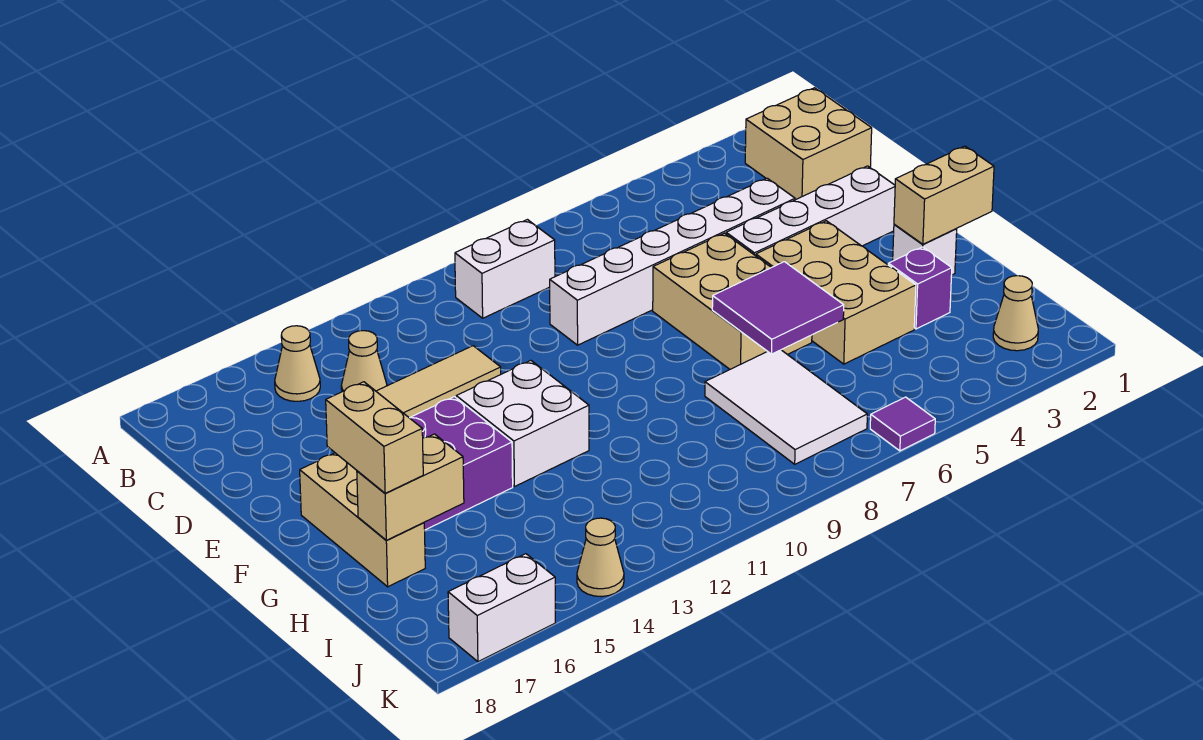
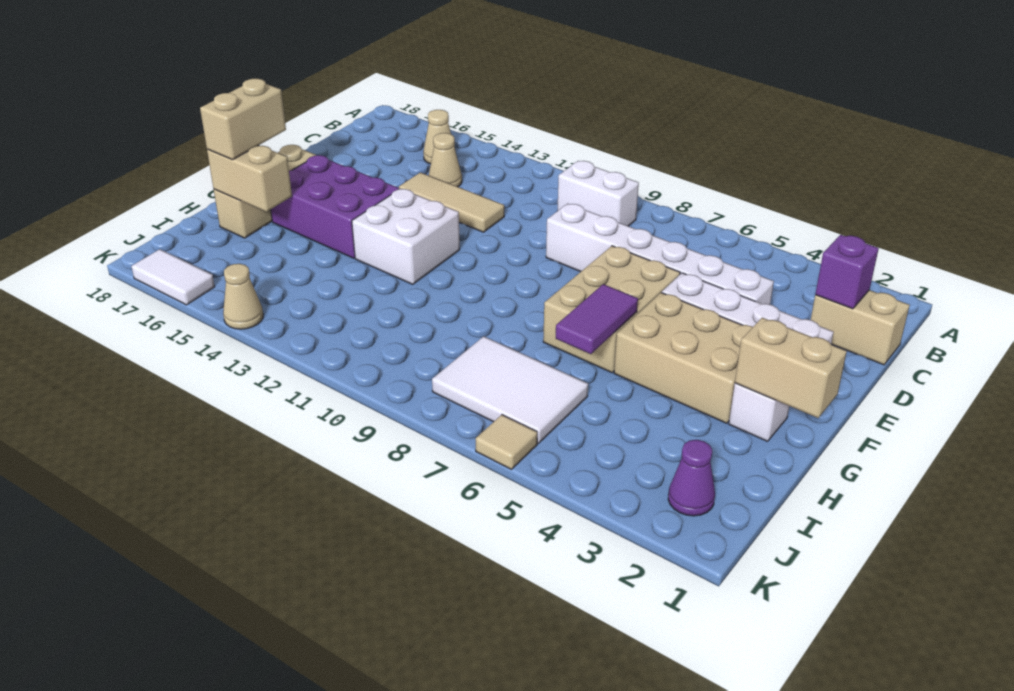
tan brick B1:C2 level 1 -> tan brick C1:C2 level 1
tan brick F4:H5 level 1 -> tan brick F3:G5 level 1
purple tile G6:H7 level 2 -> purple tile G6:H6 level 2
purple brick H3 level 1 -> purple brick C2 level 2
white tile H7:J8 level 1 -> white tile I6:J8 level 1
tan cone J2 level 1 -> purple cone J2 level 1
purple tile K6 level 1 -> tan tile K6 level 1
white brick K16:K17 level 1 -> white tile K16:K17 level 1

